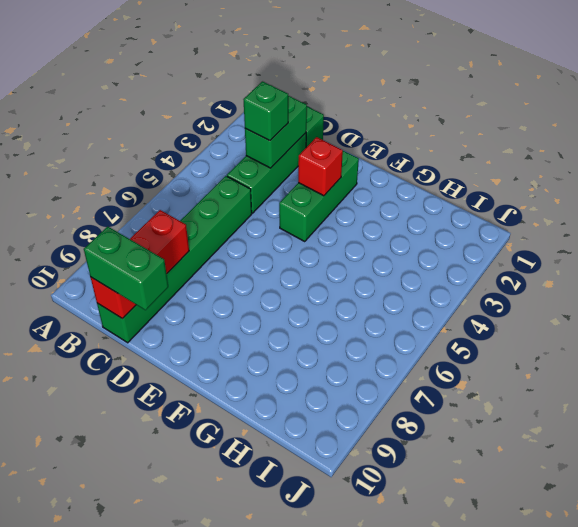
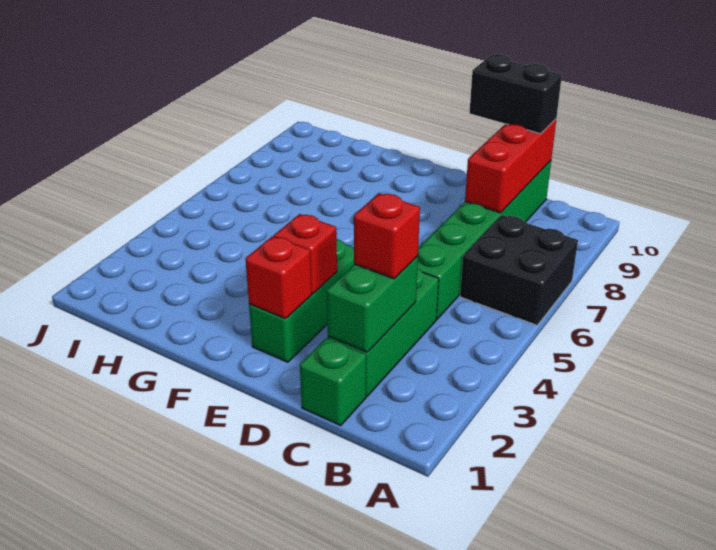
none -> black brick A6:B7 level 1
green brick C3 level 3 -> red brick C3 level 3
green brick C10:D10 level 3 -> black brick C10:D10 level 3
none -> red brick E2 level 2

